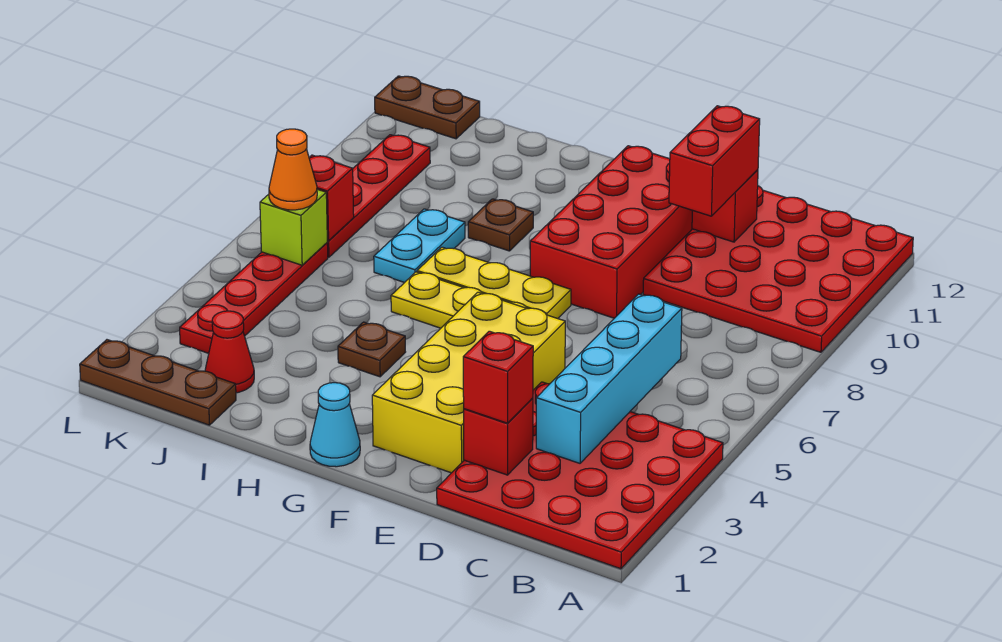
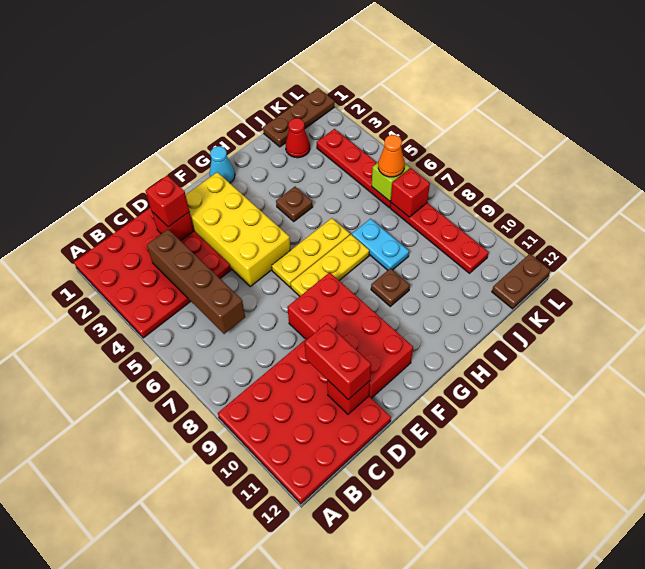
cyan brick C3:C6 level 2 -> brown brick C3:C6 level 2

